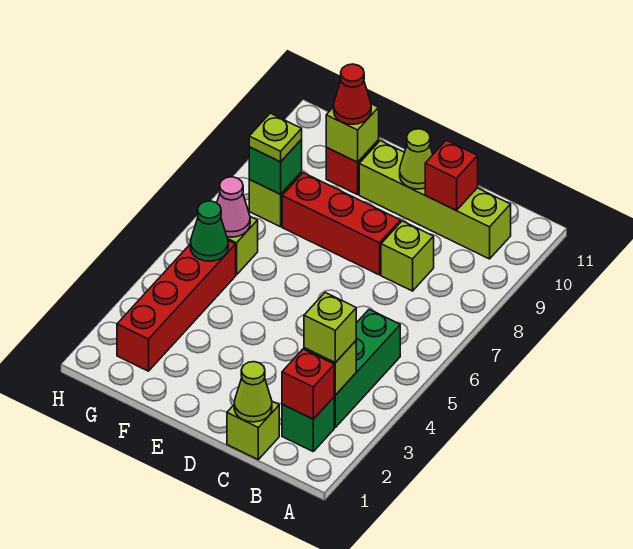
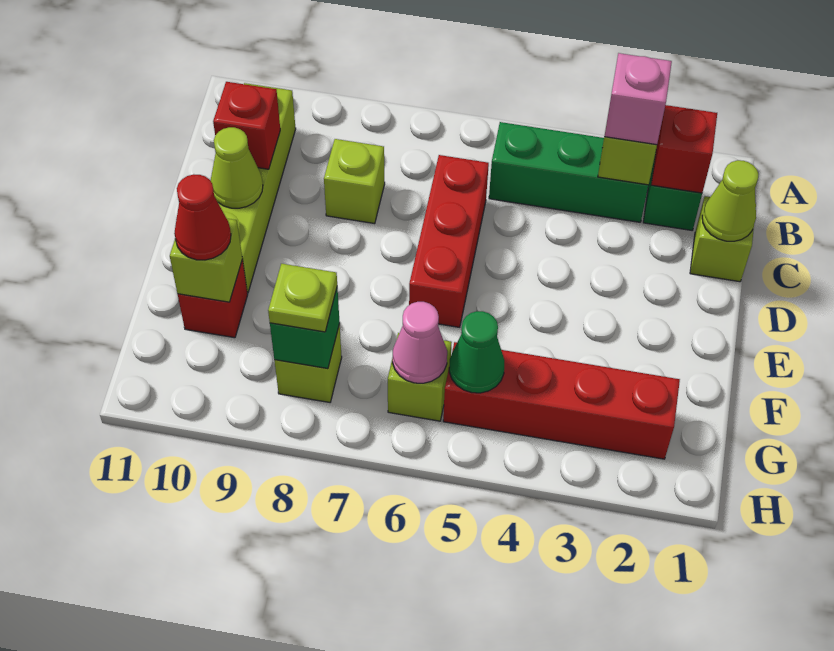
lime brick B3 level 3 -> pink brick B3 level 3
red brick D8:F8 level 1 -> red brick C6:E6 level 1

